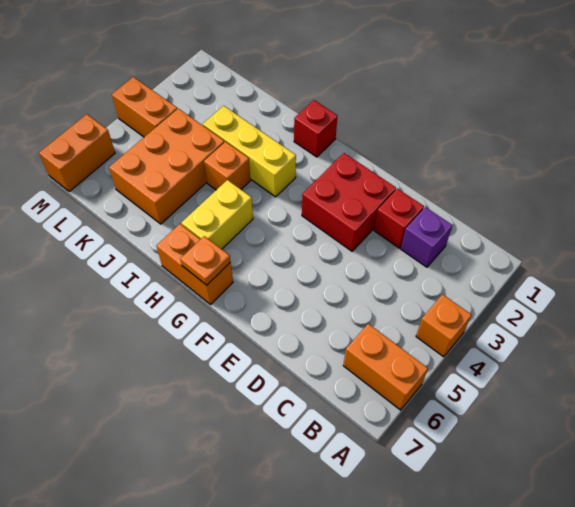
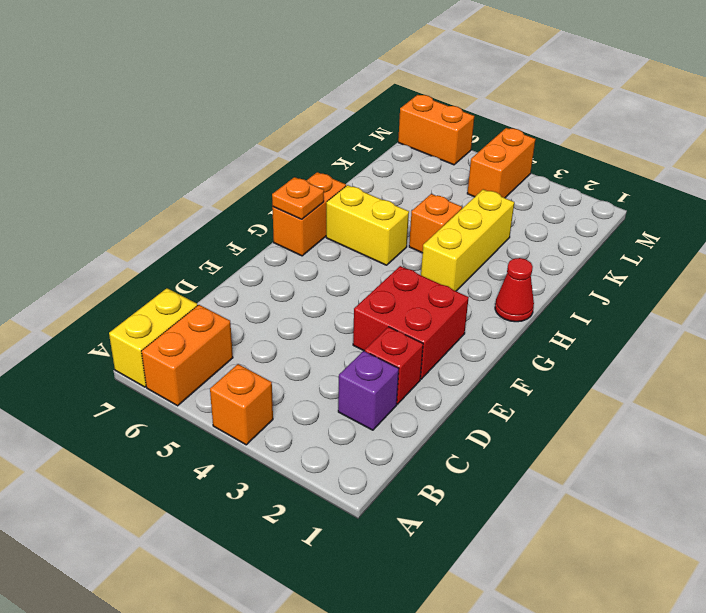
none -> yellow brick A7:B7 level 1
red brick H1 level 1 -> red cone H1 level 1
orange brick J4:K6 level 1 -> none

